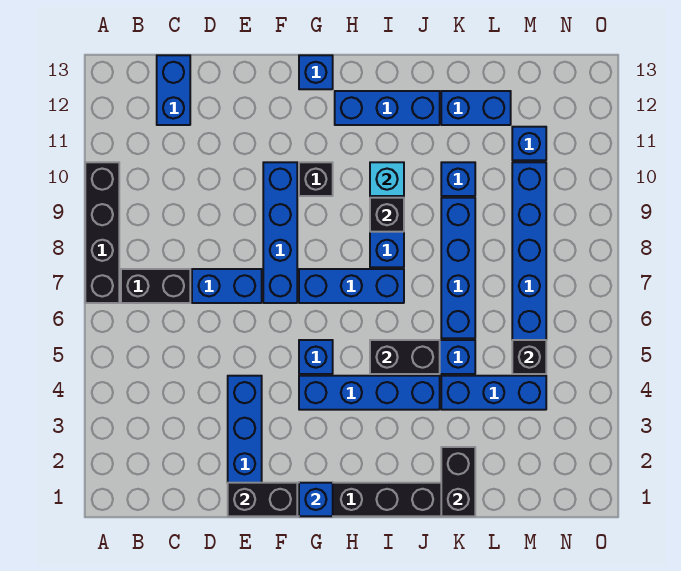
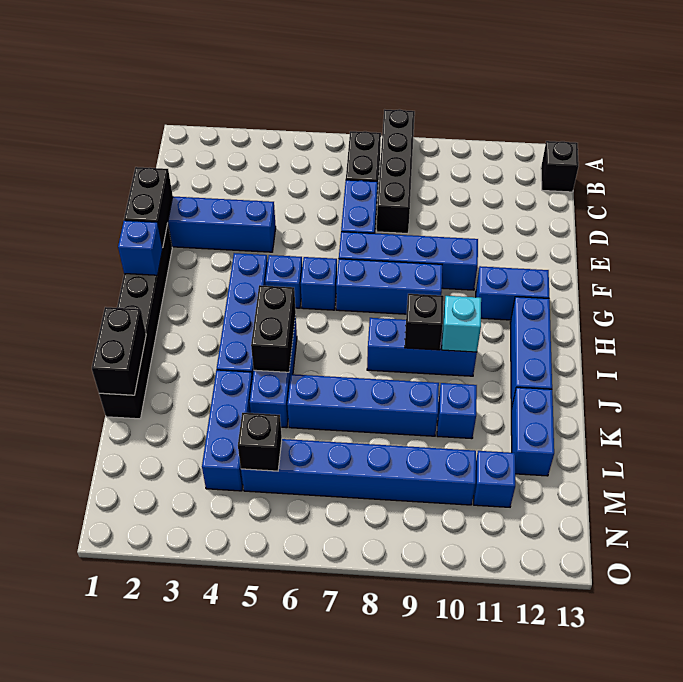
black brick A7:A10 level 1 -> black brick A8:D8 level 1
blue brick C12:C13 level 1 -> blue brick G11:G12 level 1
blue brick G7:I7 level 1 -> blue brick G7:G9 level 1
black brick G10 level 1 -> black brick B13 level 1
blue brick G13 level 1 -> blue brick G6 level 1
black brick K1:K2 level 2 -> black brick J1:K1 level 2

